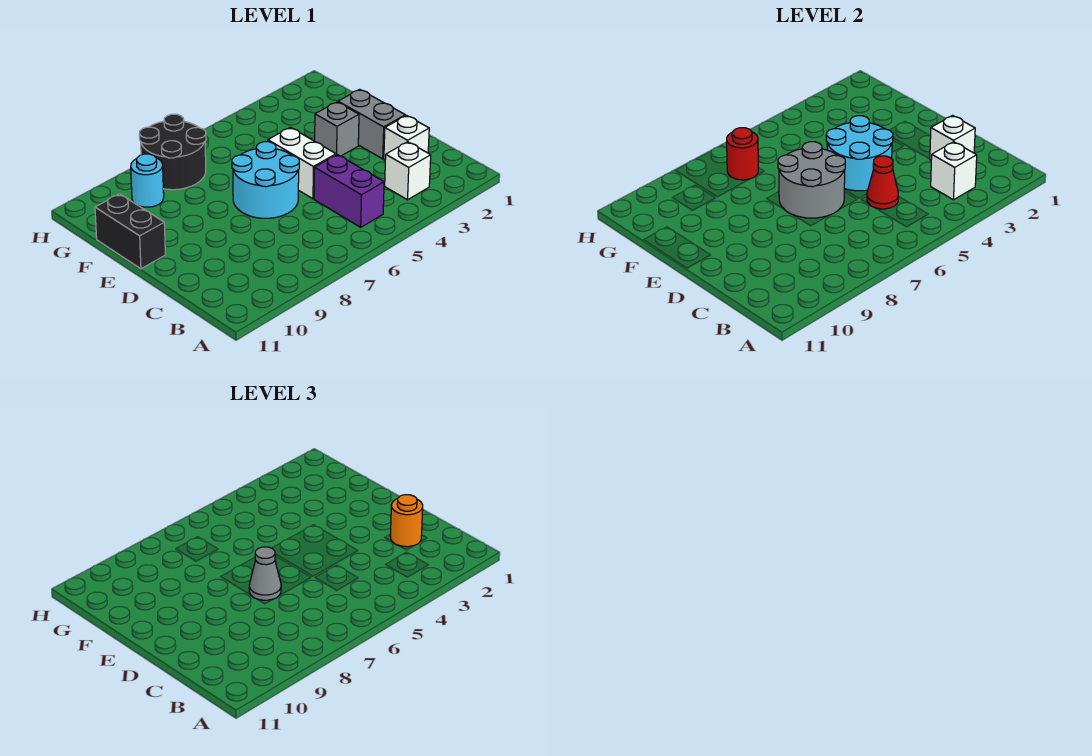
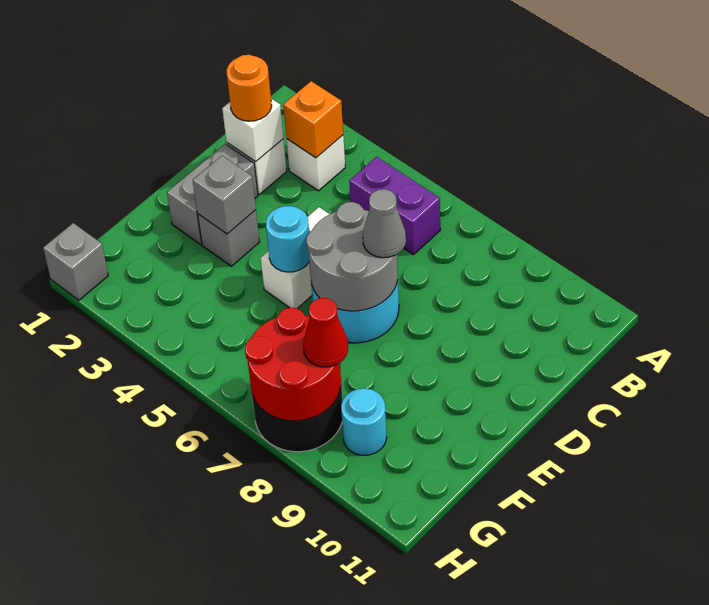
white brick B3 level 2 -> orange brick B3 level 2
purple brick B5:C5 level 1 -> purple brick B5:B6 level 1
red cone C5 level 2 -> red cone G8 level 3
cyan round brick D4:E5 level 2 -> cyan round brick E5 level 2
none -> grey brick E3 level 2
black brick E11:F11 level 1 -> none
red round brick G7 level 2 -> red round brick G7:H8 level 2
none -> grey brick H1 level 1

